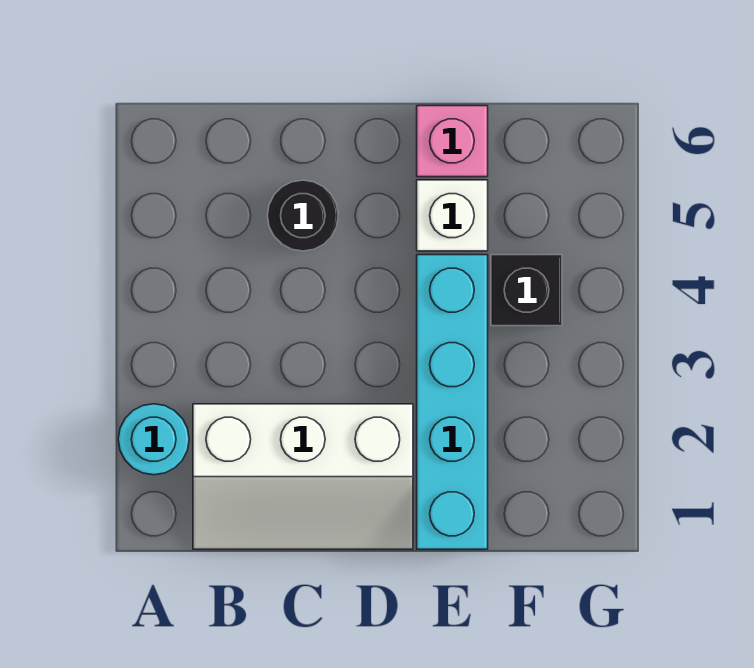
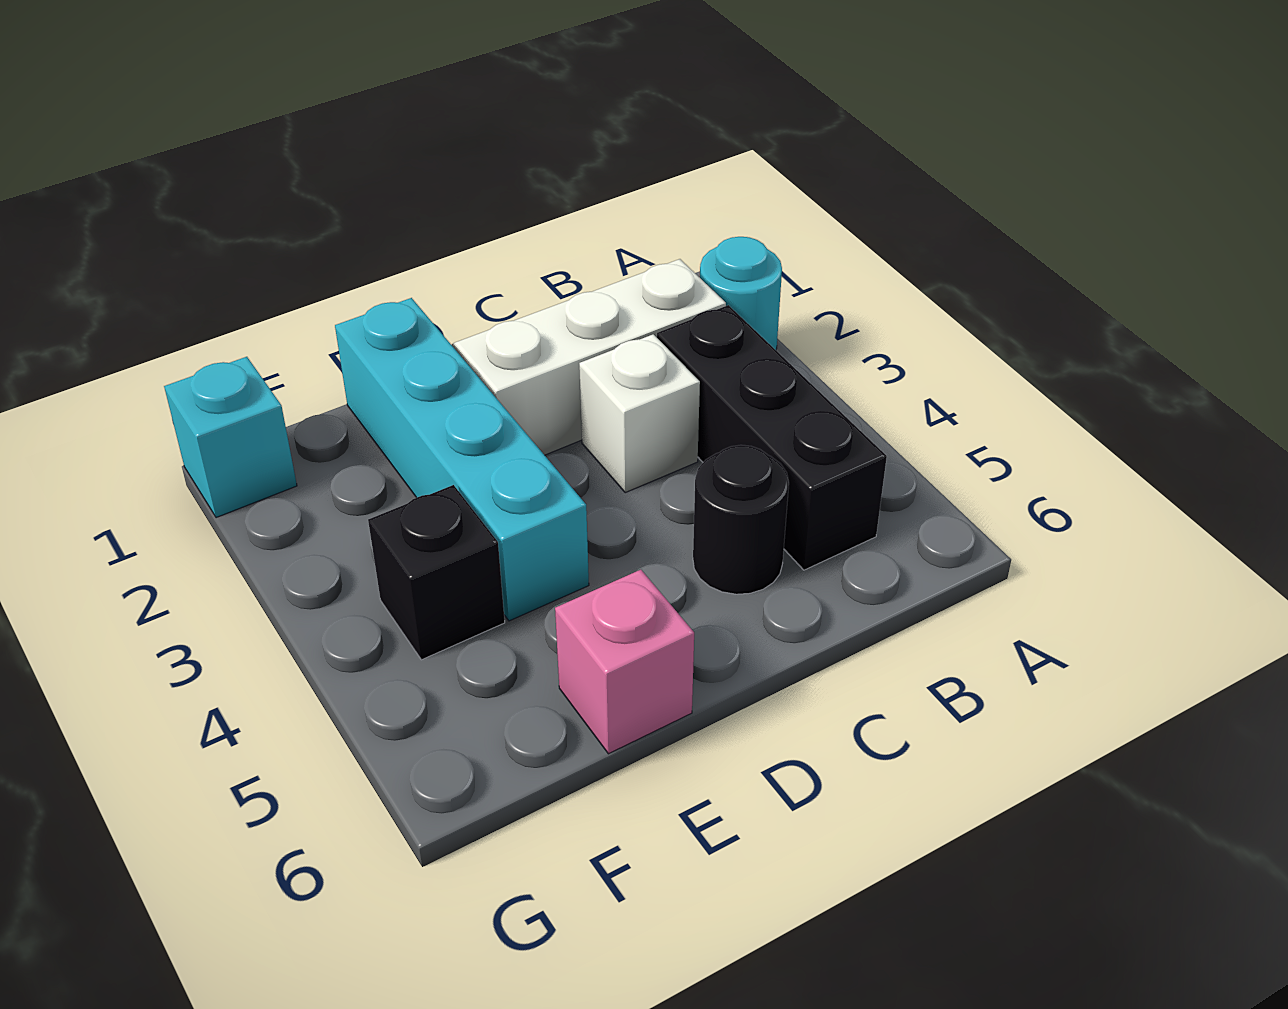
none -> black brick B3:B5 level 1
white brick E5 level 1 -> white brick C3 level 1
none -> cyan brick G1 level 1

